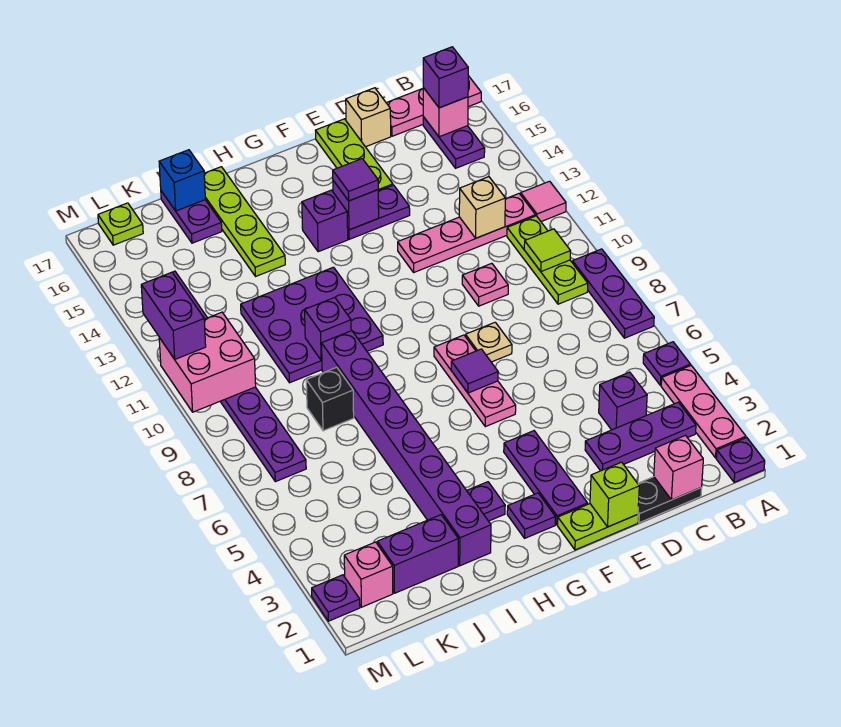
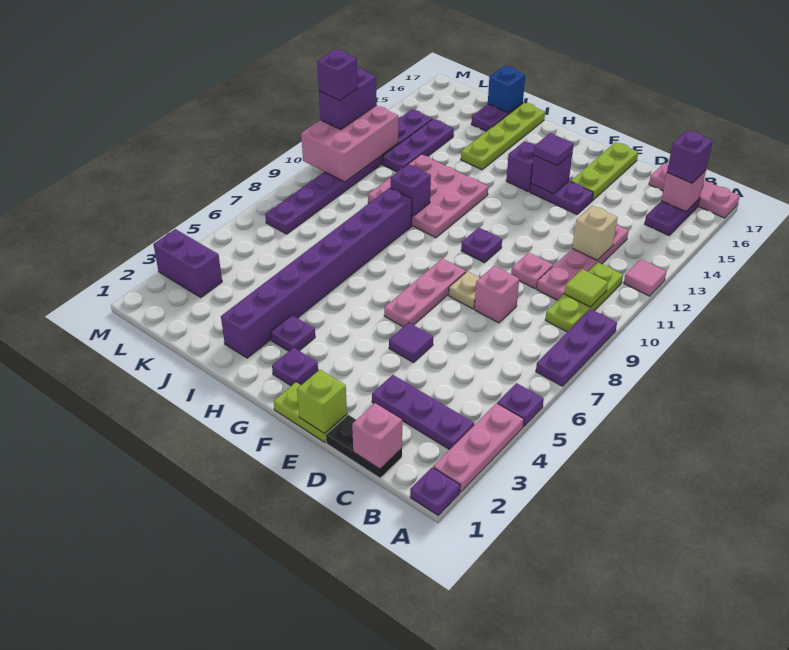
pink plate B12:E12 level 1 -> pink plate C10:C13 level 1
purple brick C4 level 1 -> purple brick M11 level 4
tan brick D17 level 1 -> none
purple plate F2:F4 level 1 -> purple plate K12:K14 level 1
purple tile F7 level 2 -> purple tile E5 level 1
purple plate H10:J12 level 1 -> pink plate H10:J12 level 1
purple brick J2:K2 level 1 -> purple brick L3:M3 level 1
black brick J8 level 1 -> none
pink brick L2 level 1 -> pink brick D8 level 1
pink brick L10:M11 level 2 -> pink brick L10:M12 level 2
lime plate L17 level 1 -> none
purple plate M2 level 1 -> purple plate F10 level 1

